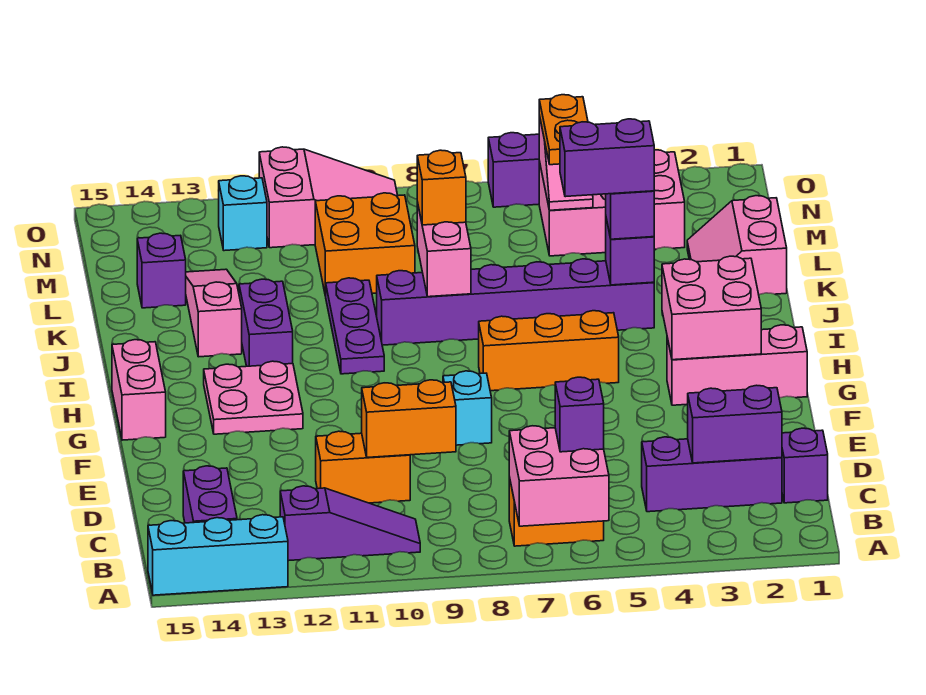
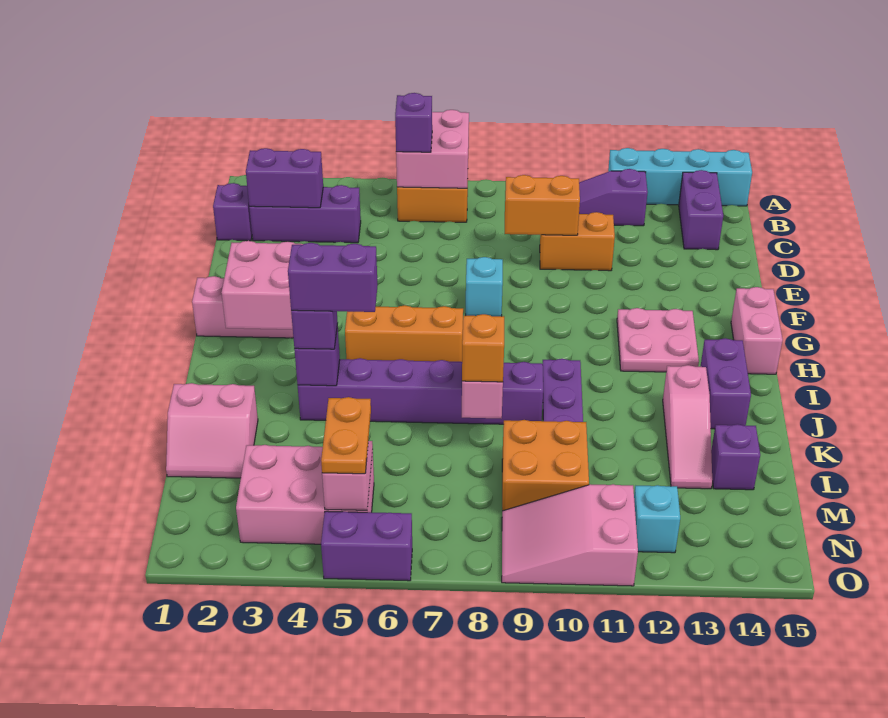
cyan brick A13:A15 level 1 -> cyan brick A12:A15 level 1
purple brick I12:J12 level 1 -> purple brick I14:J14 level 1
pink slope K1:L2 level 1 top 1 -> pink slope K1:L2 level 1 top K

